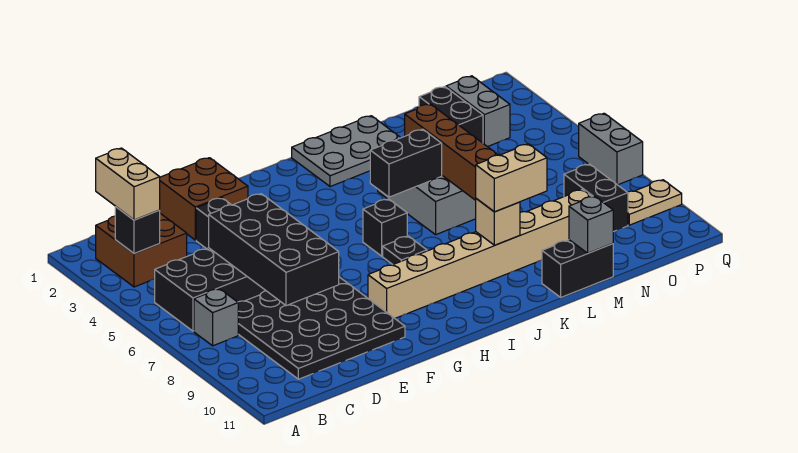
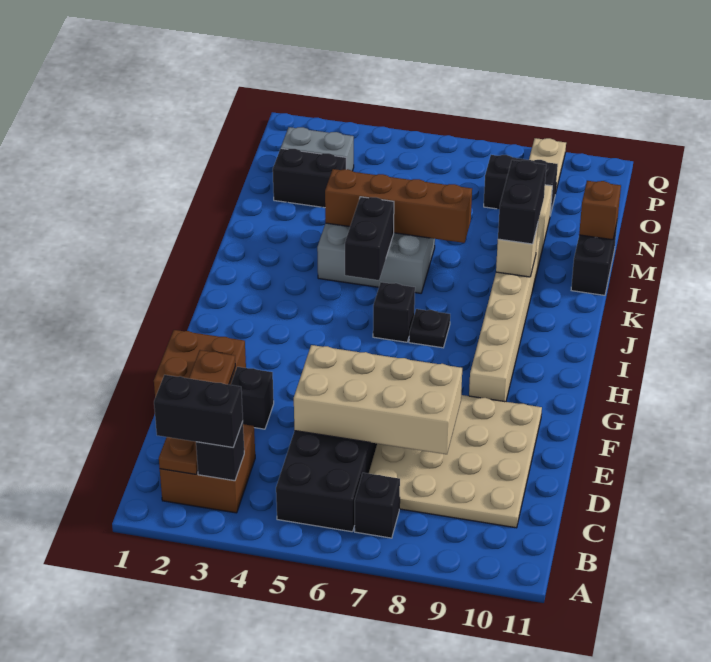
none -> brown plate B2:E2 level 2
tan brick B2:B3 level 3 -> black brick B2:B3 level 3
grey brick B7 level 1 -> black brick B7 level 1
black plate C7:F10 level 1 -> tan plate C7:F10 level 1
black brick D5:E8 level 2 -> tan brick D5:E8 level 2
grey plate J1:L2 level 1 -> none
tan brick K9:L9 level 3 -> black brick K9:L9 level 3
grey brick M11 level 2 -> brown brick M11 level 2
grey brick Q6:Q7 level 1 -> none

